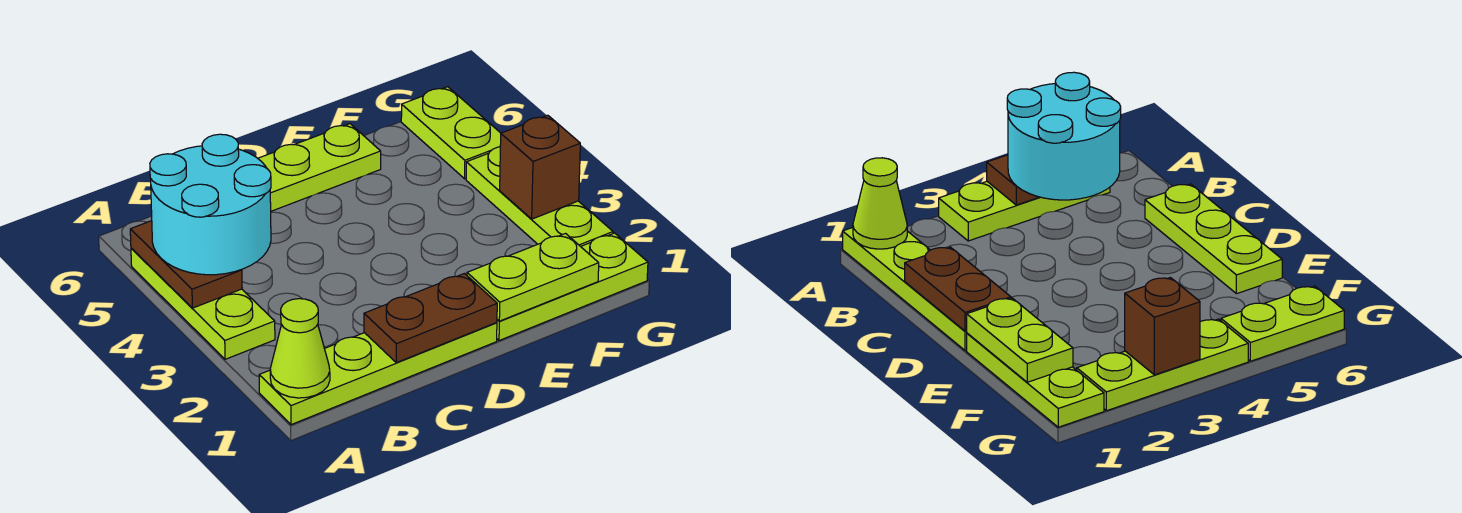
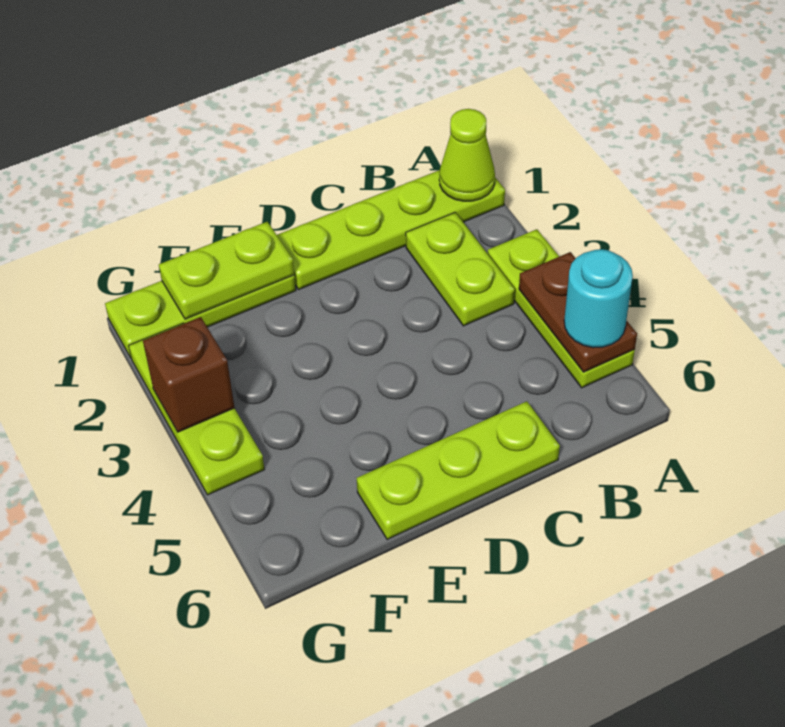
cyan round brick A4:B5 level 3 -> cyan round brick A5 level 3
brown plate C1:D1 level 2 -> none
lime plate G5:G6 level 1 -> lime plate B2:B3 level 1

